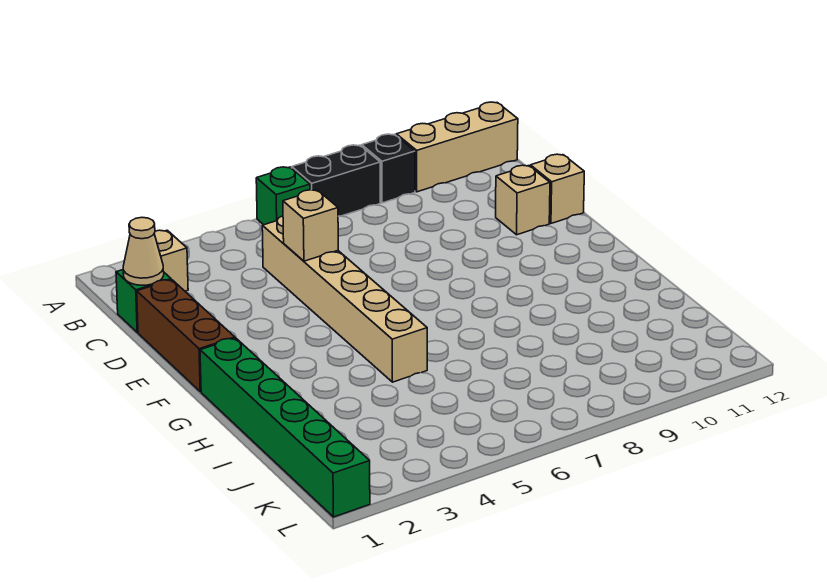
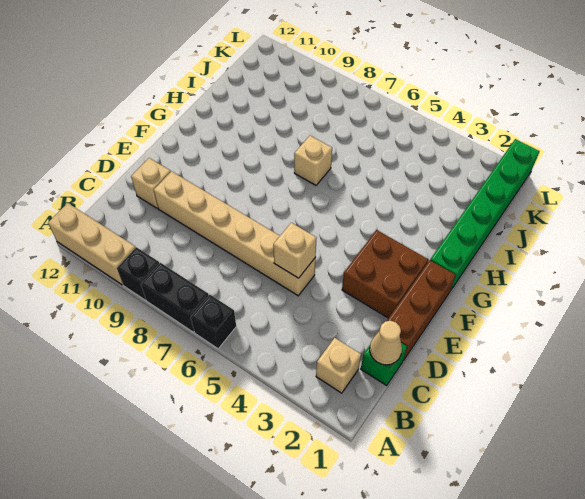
green brick A6 level 1 -> black brick A6 level 1
tan brick C5:H5 level 1 -> tan brick D5:D10 level 1
tan brick D12 level 1 -> tan brick H7 level 1
none -> brown brick E2:F3 level 1

